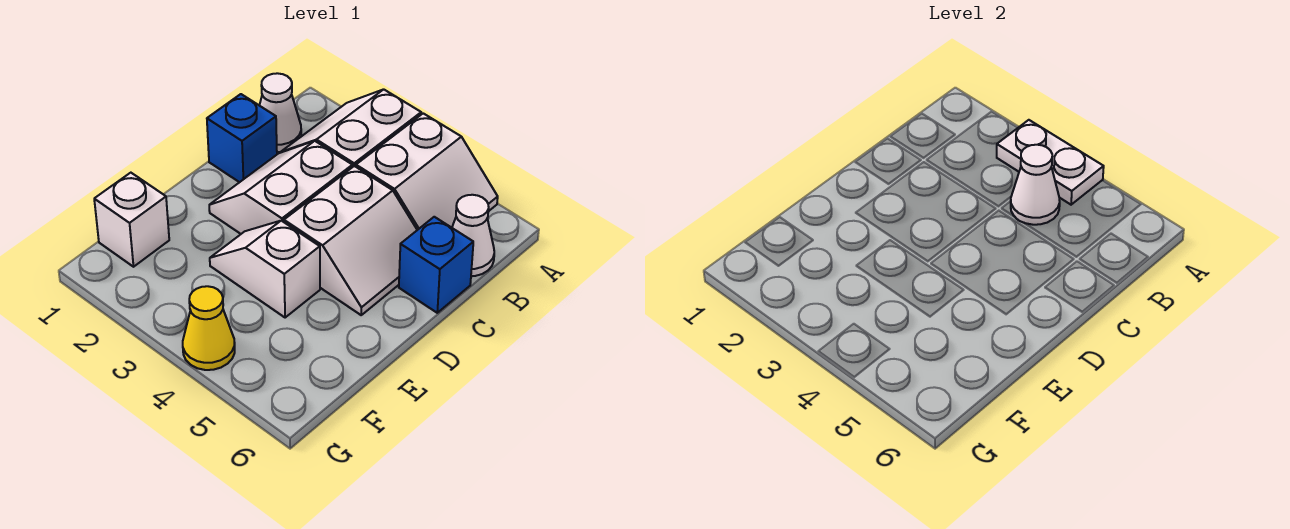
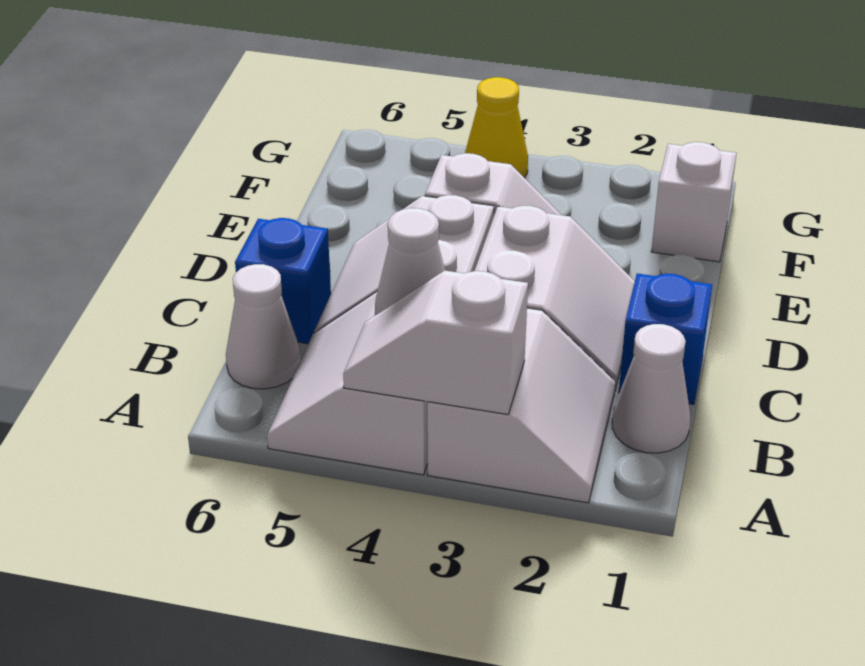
white plate A3:A4 level 2 -> white slope A3:A4 level 2 top 3

